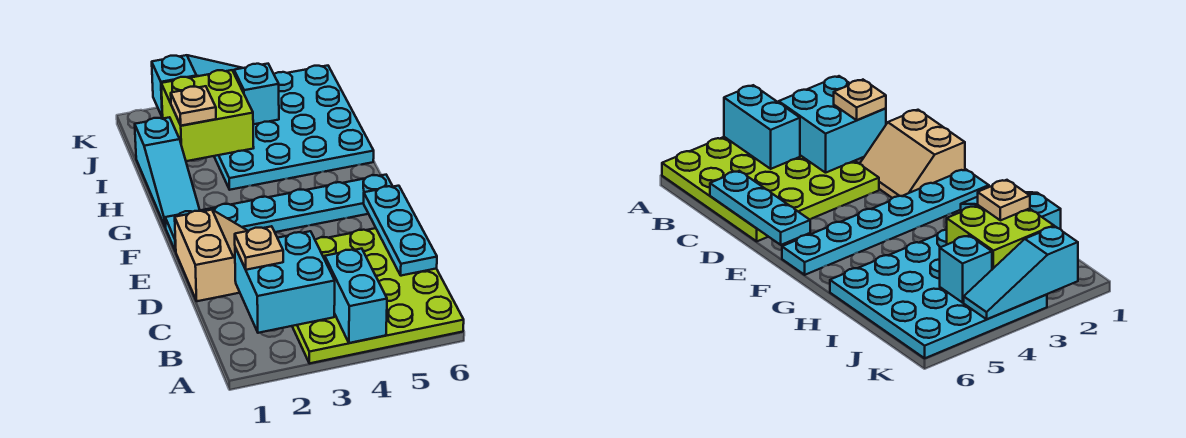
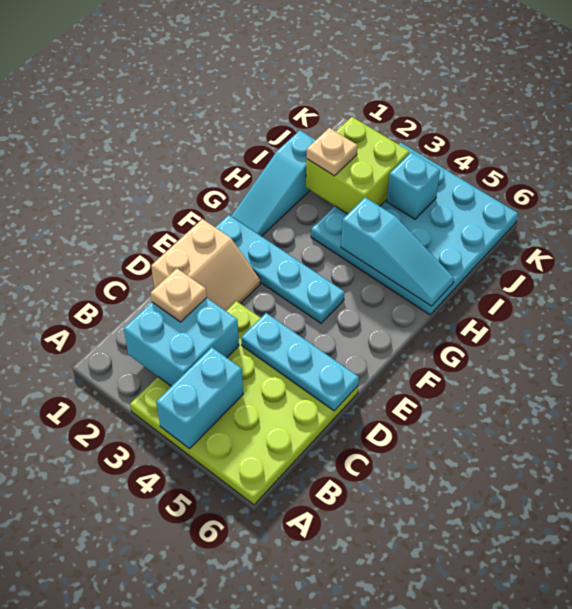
cyan plate C6:E6 level 2 -> cyan plate D4:D6 level 2
cyan plate F1:F6 level 1 -> cyan plate F1:F4 level 1
cyan slope K2:K4 level 2 top 2 -> cyan slope H4:H6 level 2 top 4

